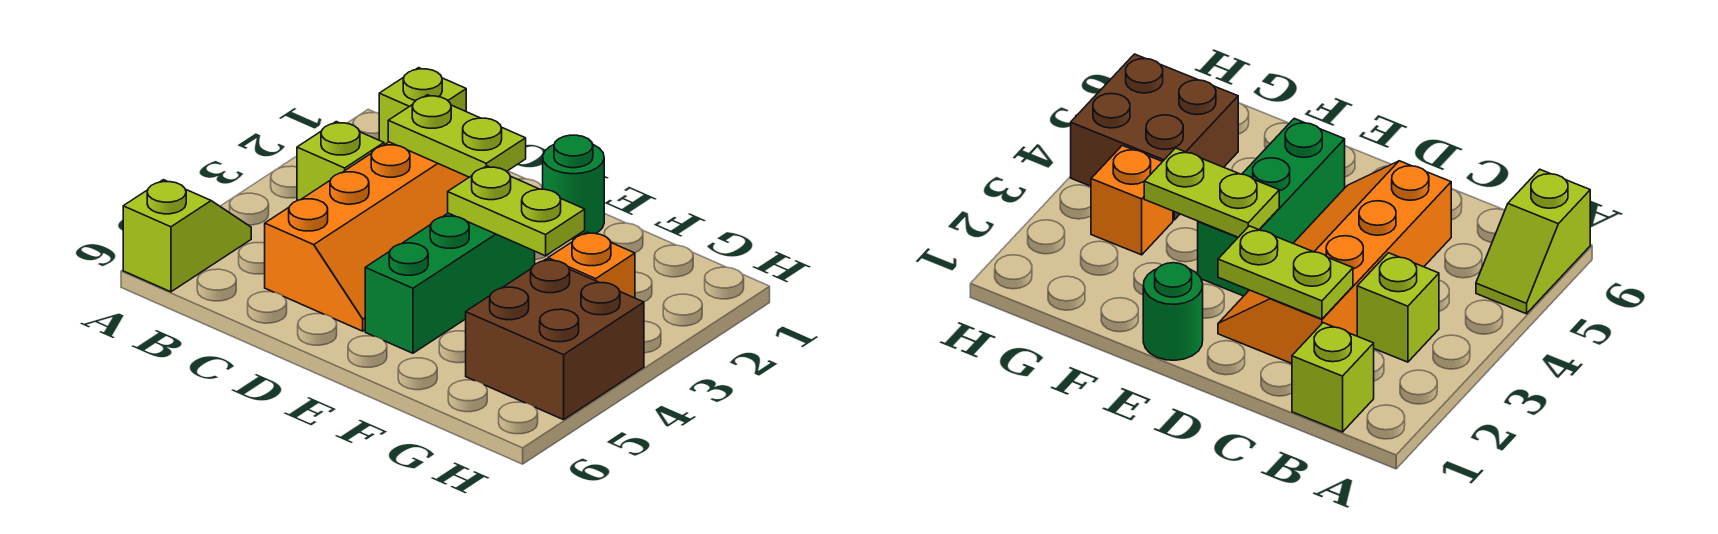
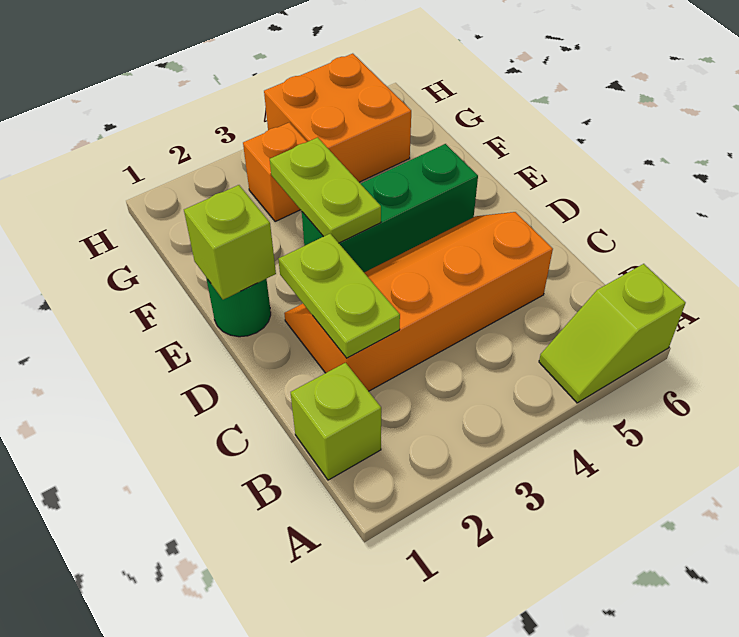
lime brick B3 level 1 -> lime brick E1 level 2
brown brick G4:H5 level 1 -> orange brick G4:H5 level 1

